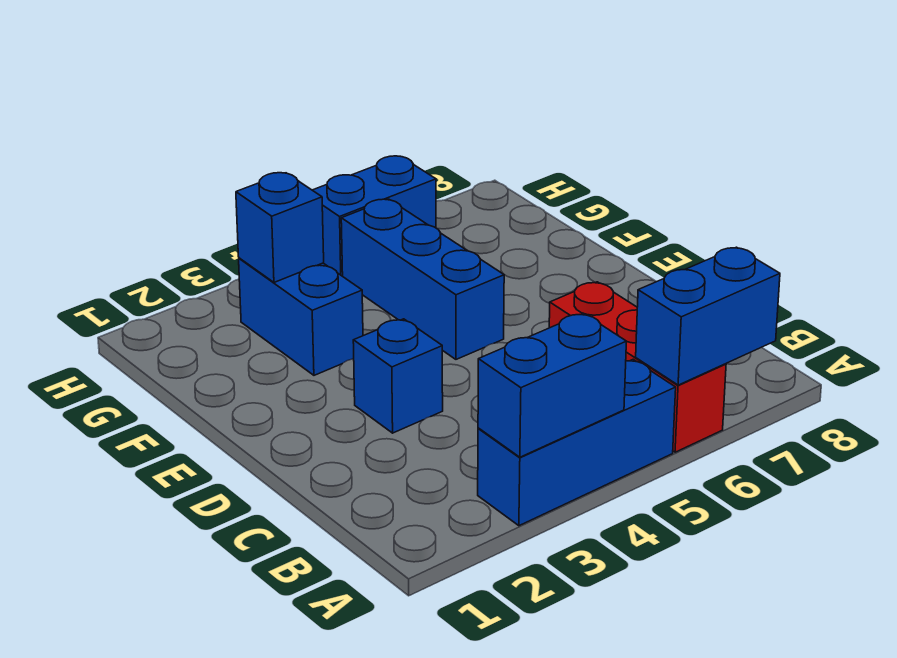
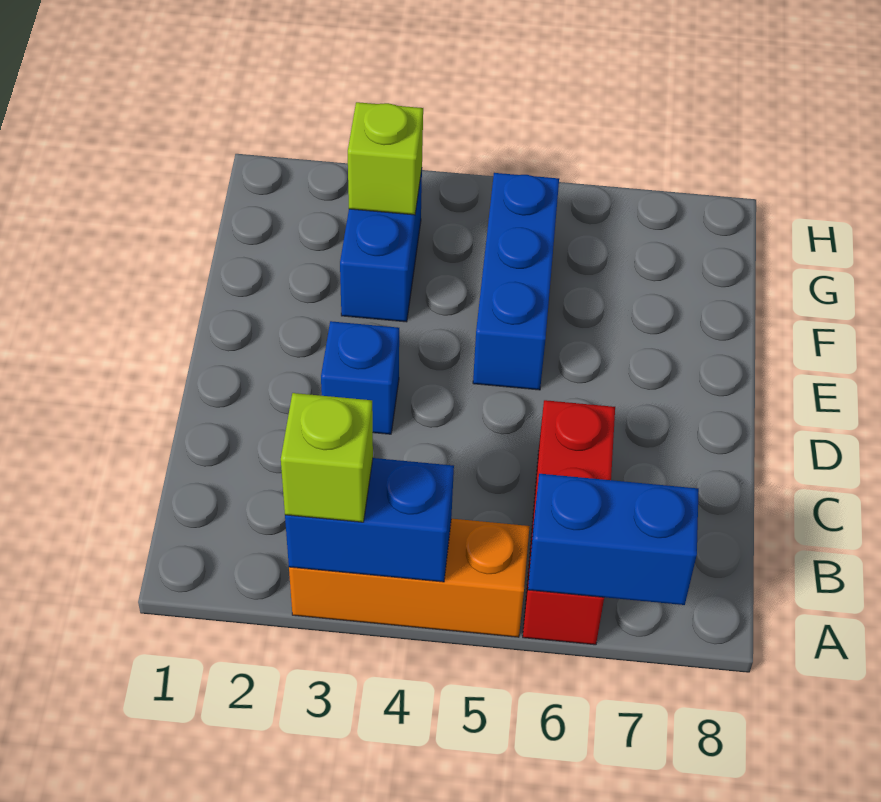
blue brick A3:A5 level 1 -> orange brick A3:A5 level 1
none -> lime brick A3 level 3
blue brick G3 level 2 -> lime brick G3 level 2
blue brick H5:H6 level 1 -> none

